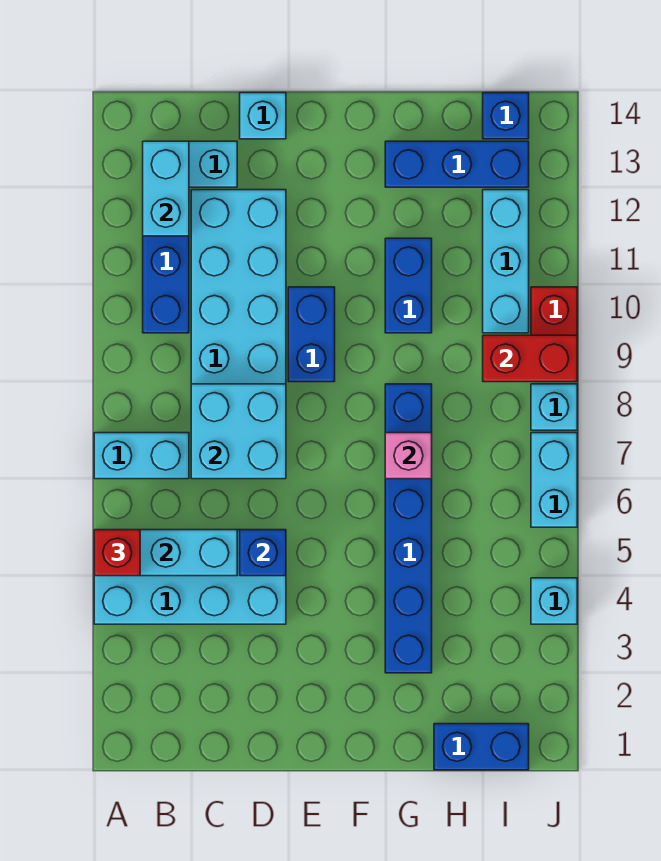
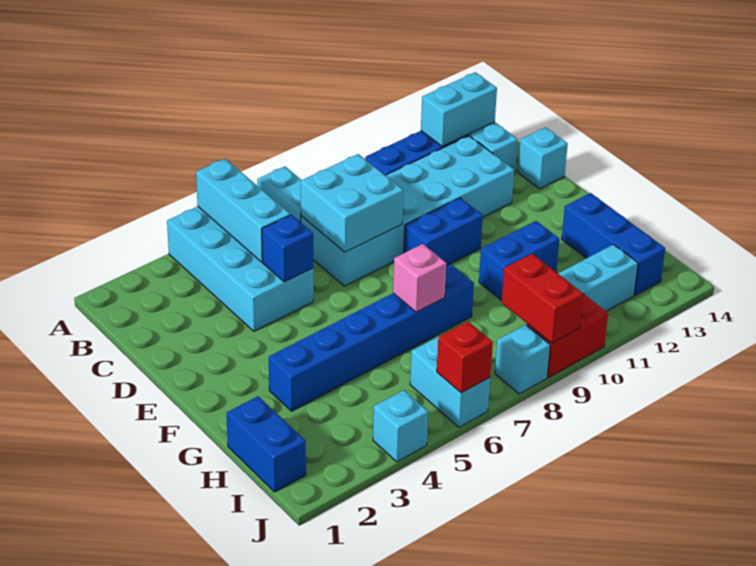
red brick A5 level 3 -> red brick J6 level 2
blue brick I14 level 1 -> none
cyan brick J6:J7 level 1 -> cyan brick I6:J6 level 1

